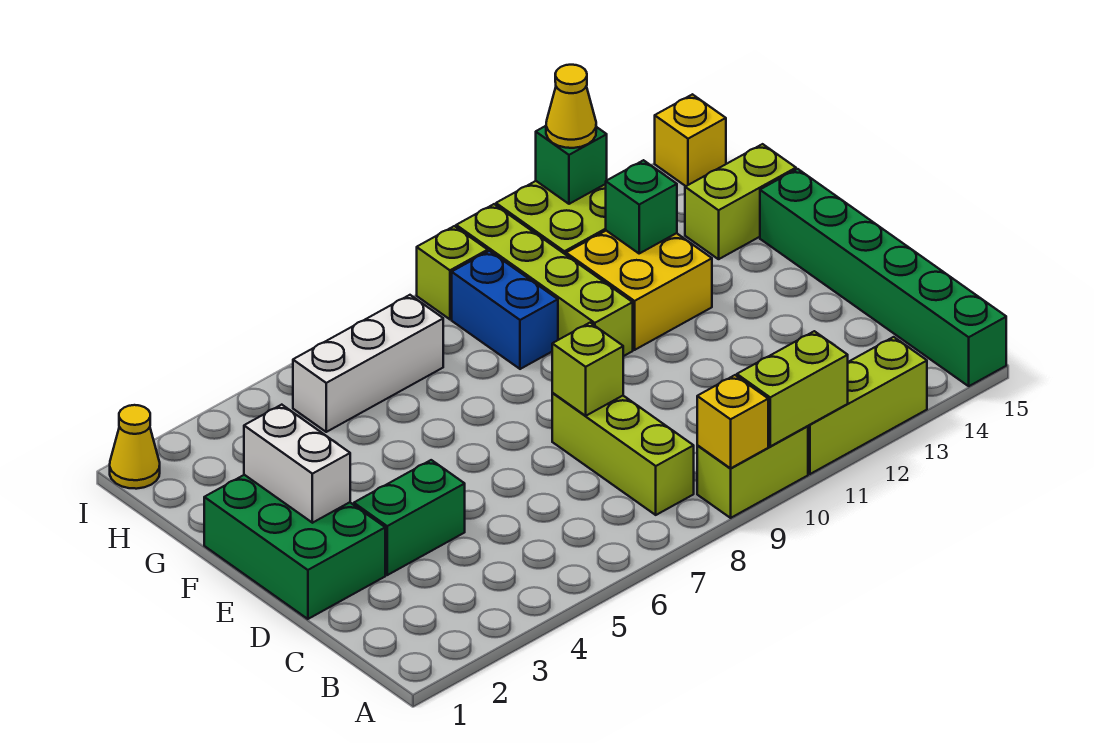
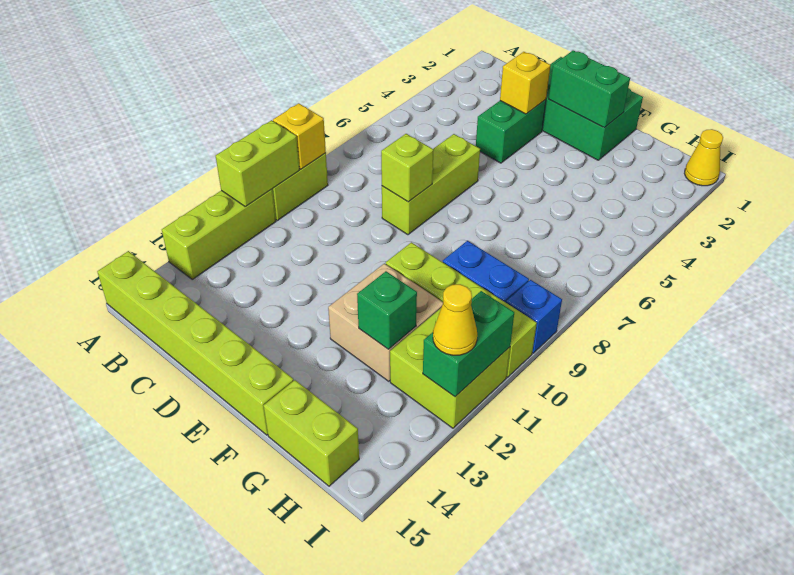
green brick A15:F15 level 1 -> lime brick A15:F15 level 1
lime brick B8:D8 level 1 -> lime brick D6:D8 level 1
white brick E2:F2 level 2 -> green brick E2:F2 level 2
yellow brick F11:G12 level 1 -> tan brick F11:G12 level 1
lime brick G14:G15 level 1 -> lime brick G15:H15 level 1
white brick H5:H7 level 1 -> none
lime brick I9 level 1 -> blue brick I9 level 1
green brick I12 level 2 -> green brick I11:I12 level 2
yellow brick I15 level 1 -> yellow brick D3 level 2

